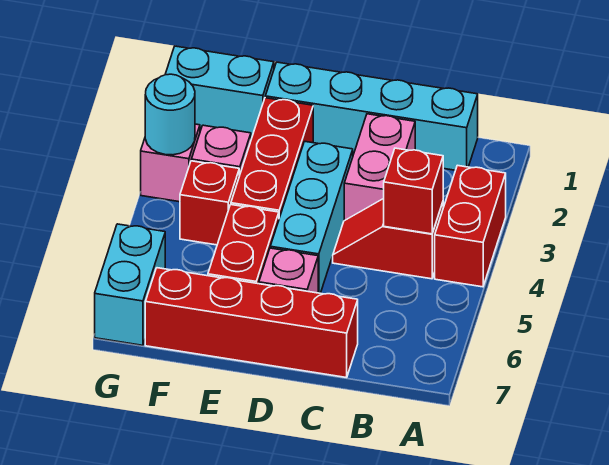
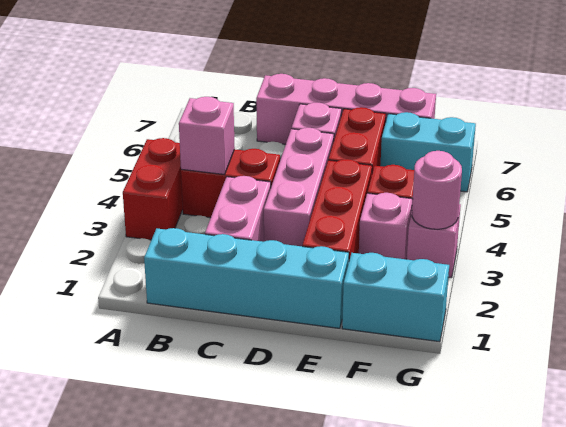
red slope B4:C4 level 1 top B -> red brick B4:C4 level 1
red brick B4 level 2 -> pink brick B4 level 2
red brick C7:F7 level 1 -> pink brick C7:F7 level 1
cyan brick D3:D5 level 1 -> pink brick D3:D5 level 1
cyan round brick G3 level 2 -> pink round brick G3 level 2
cyan brick G6:G7 level 1 -> cyan brick F6:G6 level 1

